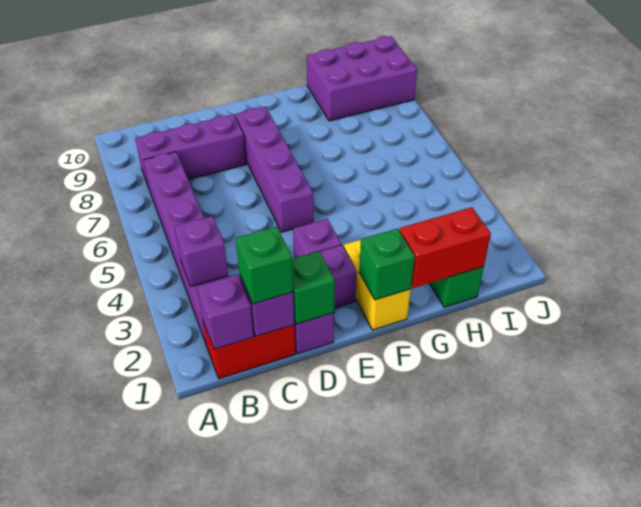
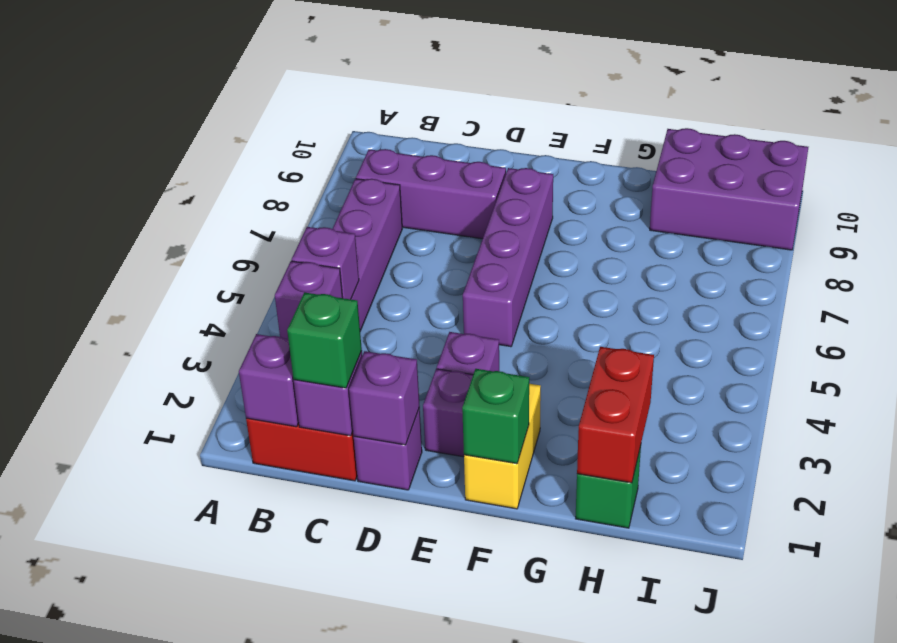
none -> purple brick B4 level 2
green brick D1 level 2 -> purple brick D1 level 2
red brick G1:H1 level 2 -> red brick H1:H2 level 2

